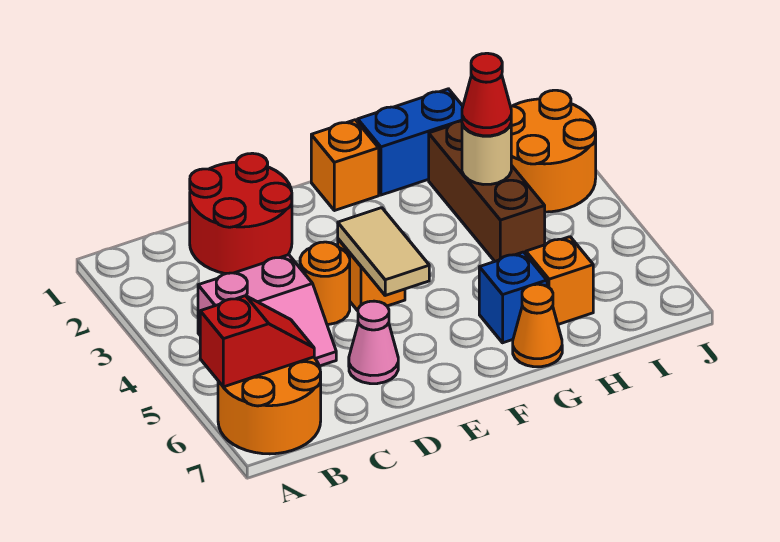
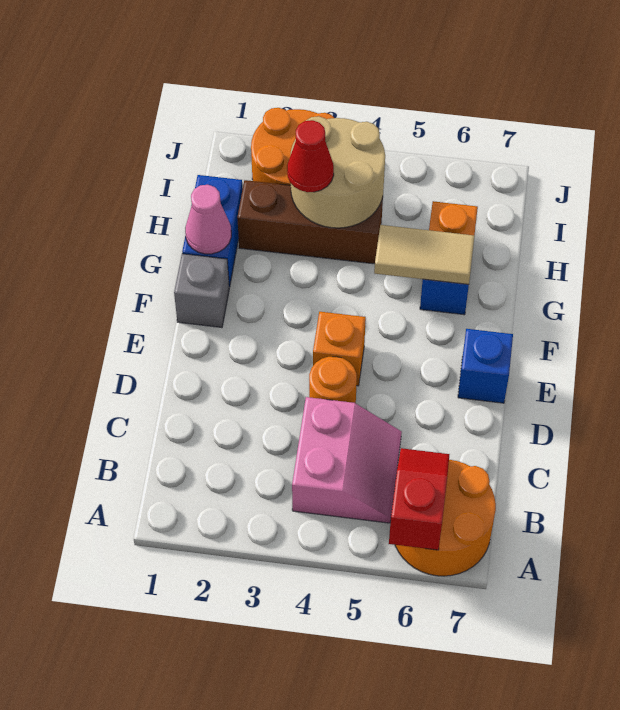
red round brick C1:D2 level 1 -> none
pink cone D6 level 1 -> pink cone G1 level 2
tan tile E4:E5 level 2 -> tan tile G5:G6 level 2
none -> blue brick E7 level 1
orange brick F1 level 1 -> grey brick F1 level 1
orange cone G7 level 1 -> none
tan round brick H3 level 2 -> tan round brick H3:I4 level 2

